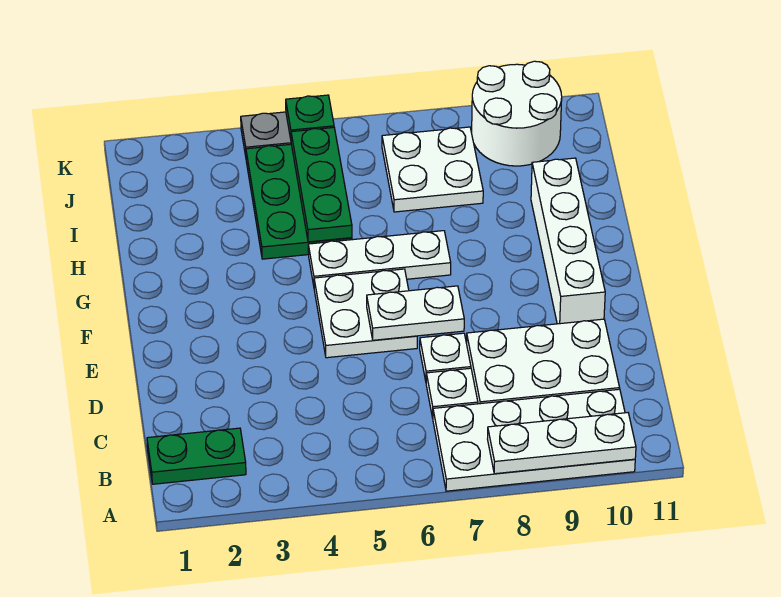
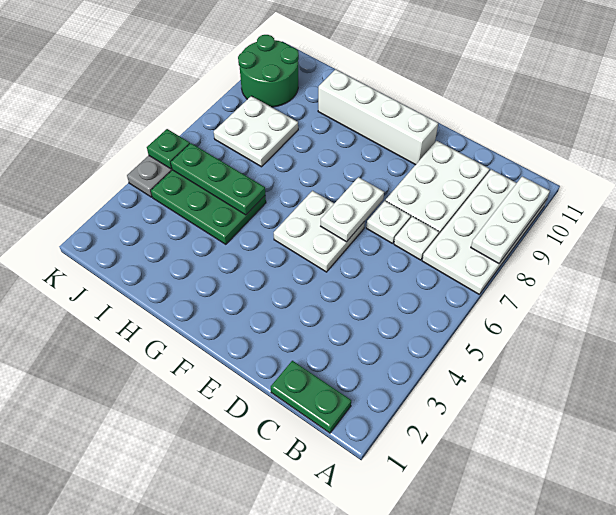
green plate B1:B2 level 1 -> green plate B1:C1 level 1
white plate G5:G7 level 1 -> none
white round brick J9:K10 level 1 -> green round brick J9:K10 level 1

